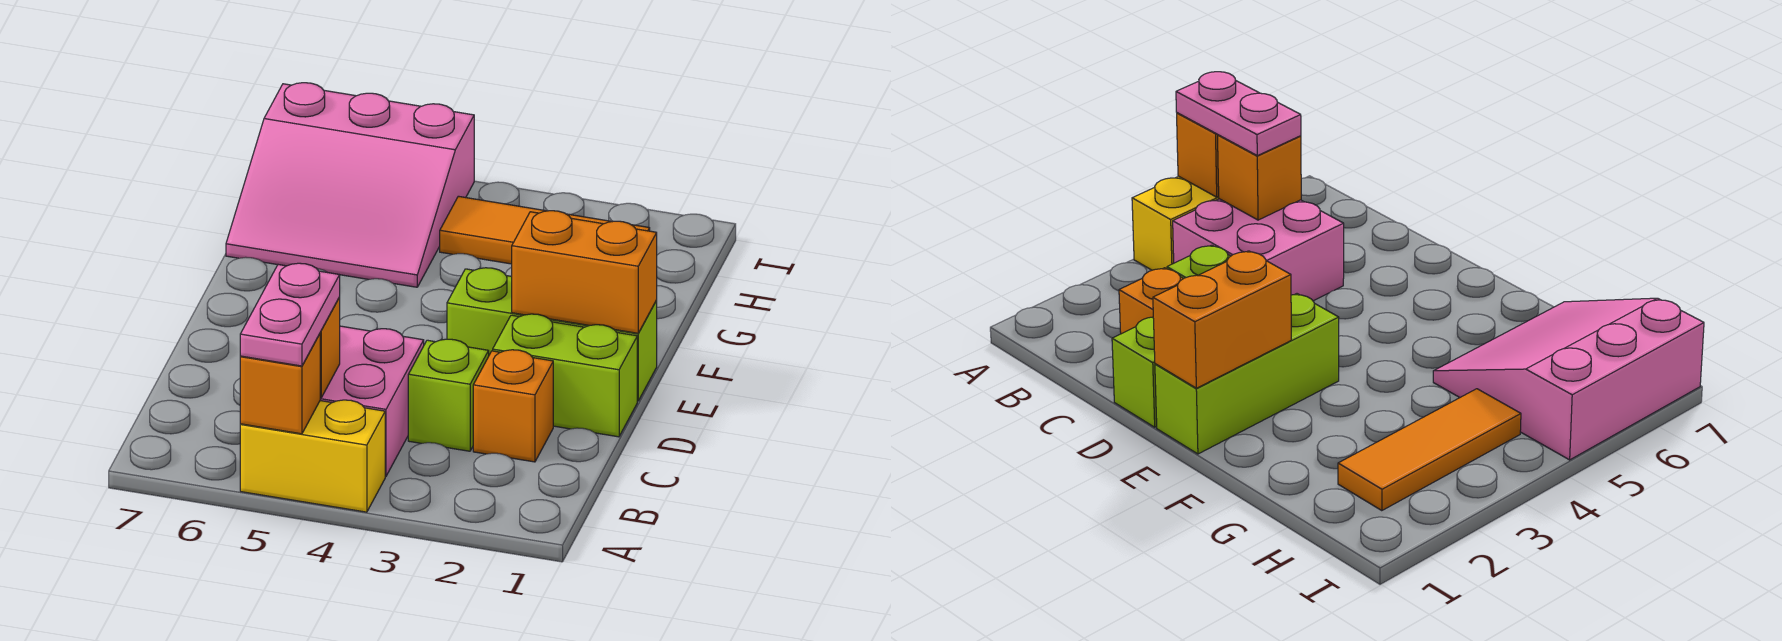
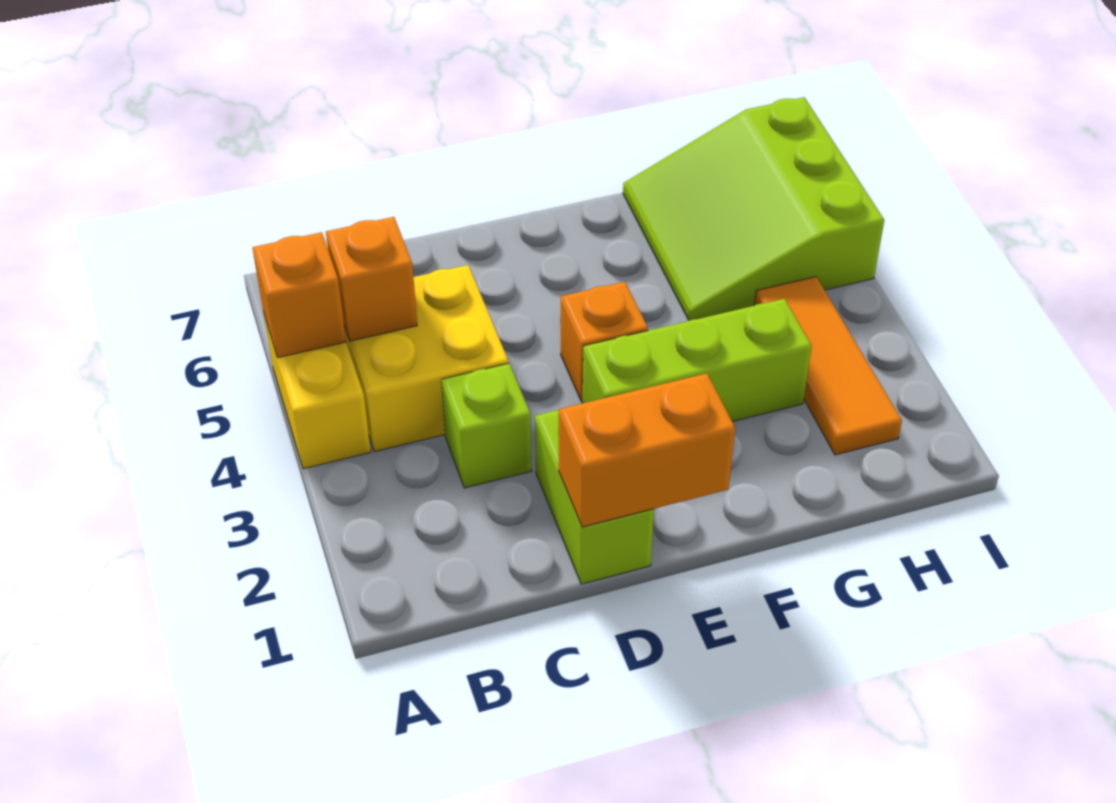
pink plate A5:B5 level 3 -> none
pink brick B4:C5 level 1 -> yellow brick B4:C5 level 1
orange brick C2 level 1 -> orange brick E4 level 1
lime brick E1:E3 level 1 -> lime brick E3:G3 level 1
orange brick E1:E2 level 2 -> orange brick D1:E1 level 2
pink slope G5:I7 level 1 top I -> lime slope G5:I7 level 1 top I

